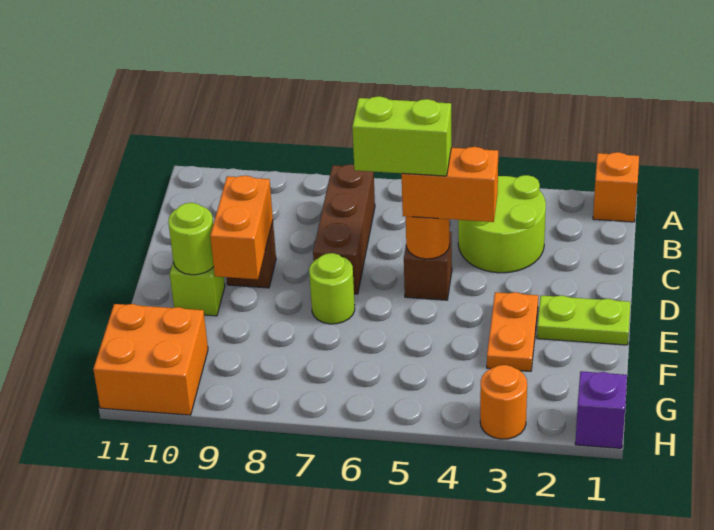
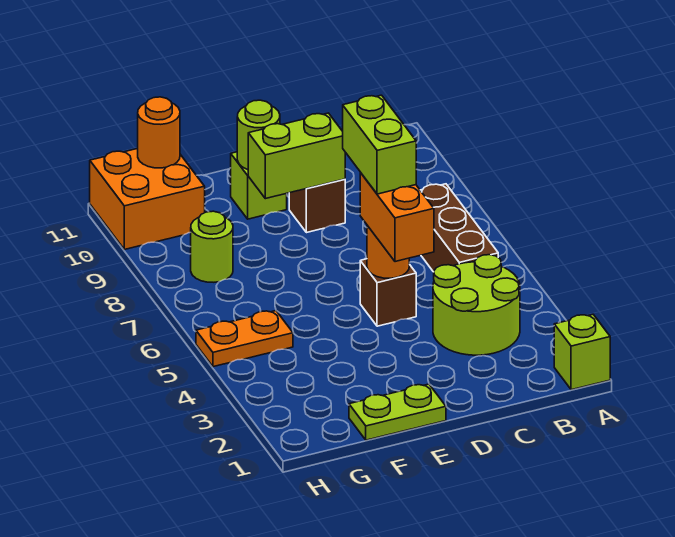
orange brick A1 level 1 -> lime brick A1 level 1
brown brick B7:D7 level 1 -> brown brick B5:B7 level 1
orange brick D9:E9 level 2 -> lime brick D9:E9 level 2
lime plate E1:E2 level 1 -> lime plate E1:F1 level 1
orange plate E3:F3 level 1 -> orange plate G5:H5 level 1
lime round brick E7 level 1 -> lime round brick G8 level 1
purple brick H1 level 1 -> none
orange round brick H3 level 1 -> orange round brick G11 level 2

